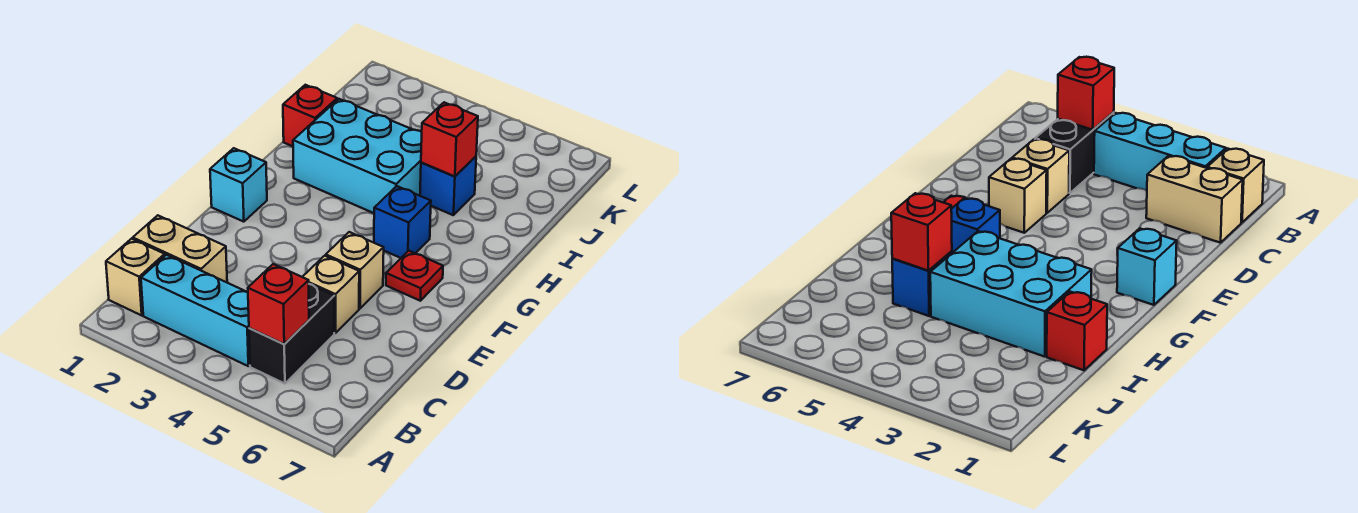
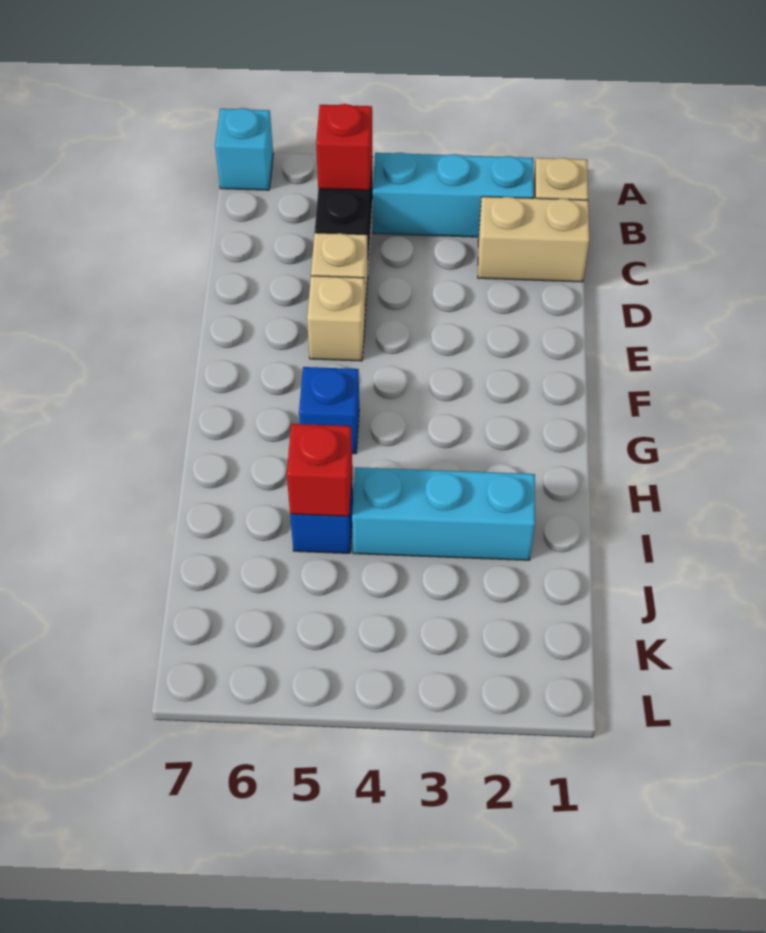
cyan brick F1 level 1 -> cyan brick A7 level 1
red plate F6 level 1 -> none
cyan brick H2:I4 level 1 -> cyan brick I2:I4 level 1
red brick I1 level 1 -> none

